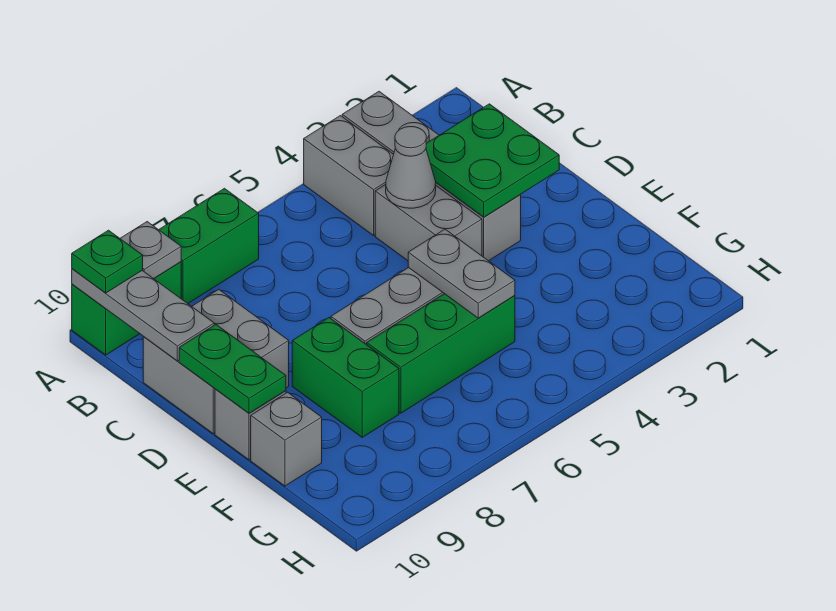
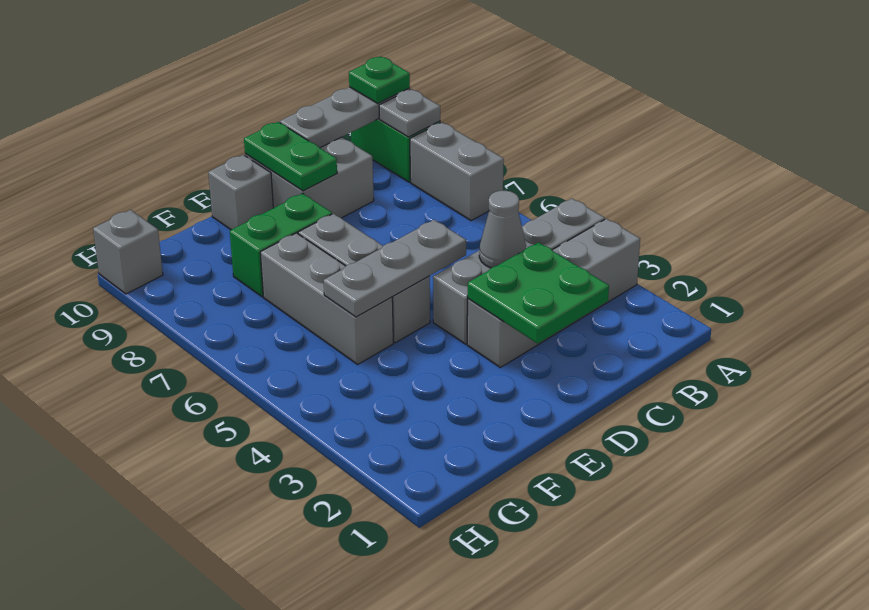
green brick A7:A8 level 1 -> grey brick A7:A8 level 1
green plate D10:E10 level 2 -> green plate D9:D10 level 2
grey plate E5:F5 level 2 -> grey plate D5:F5 level 2
green brick F5:F7 level 1 -> grey brick F5:F7 level 1
grey brick F10 level 1 -> grey brick H10 level 1

